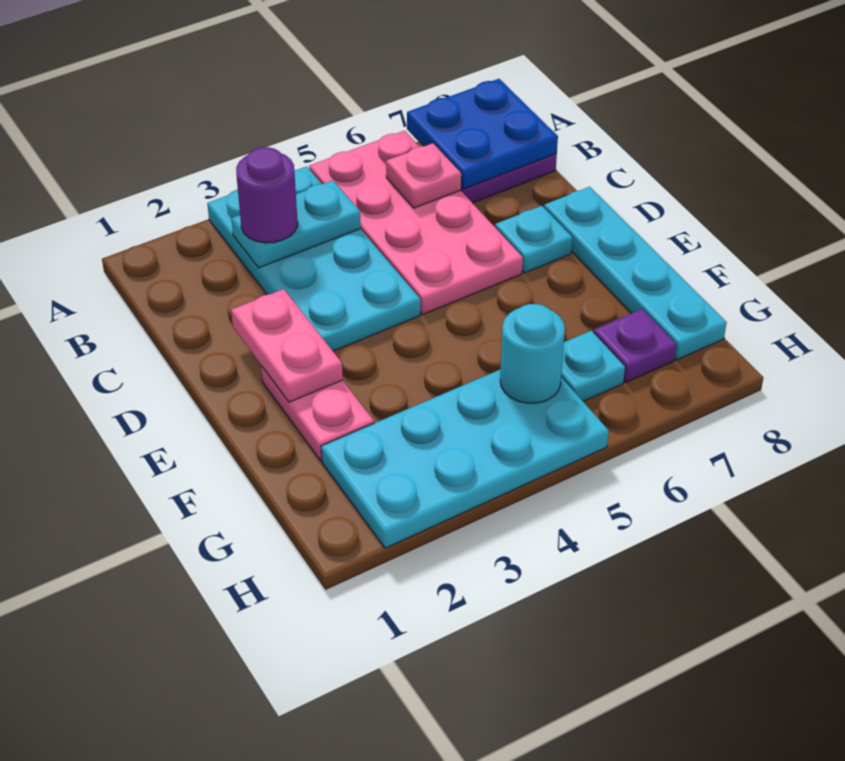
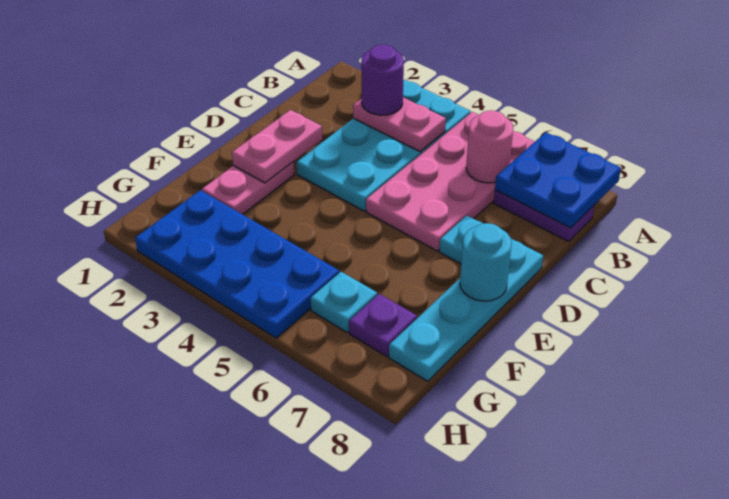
cyan plate B3:B4 level 2 -> pink plate B3:B4 level 2
pink plate B6 level 2 -> pink round brick B6 level 2
cyan plate G2:H5 level 1 -> blue plate G2:H5 level 1
cyan round brick G5 level 2 -> cyan round brick E8 level 2

